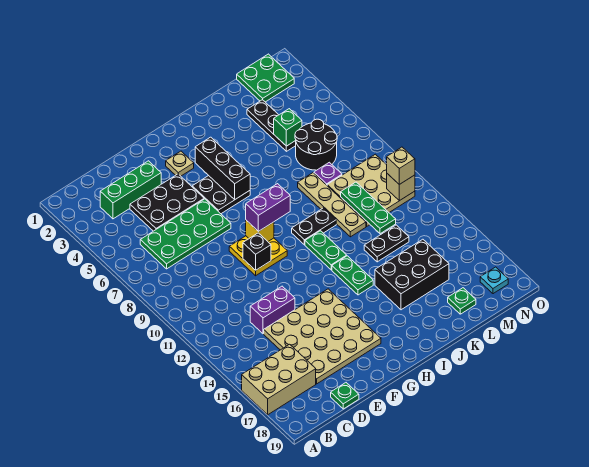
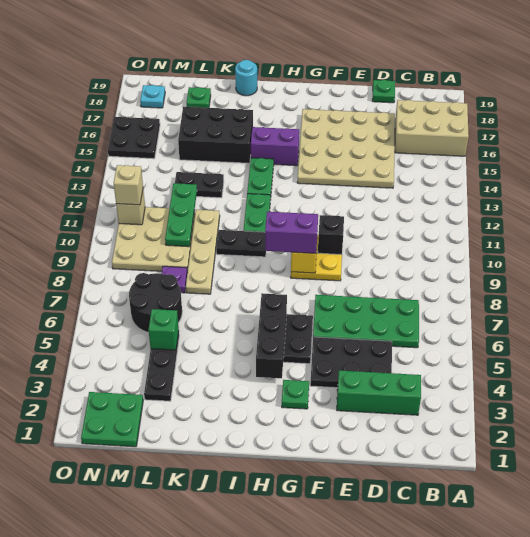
purple brick D13:E13 level 1 -> purple brick H15:I15 level 1
tan plate G3 level 1 -> green plate G3 level 1
none -> cyan round brick J19 level 1
none -> black plate N15:O16 level 1

